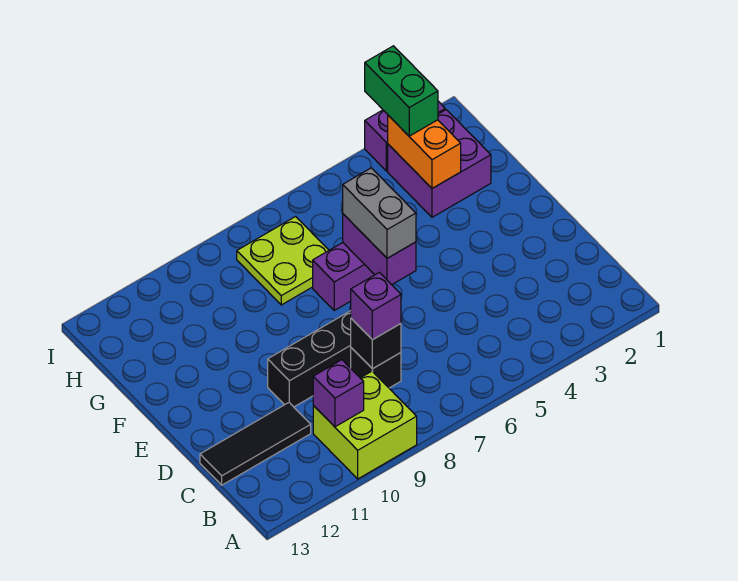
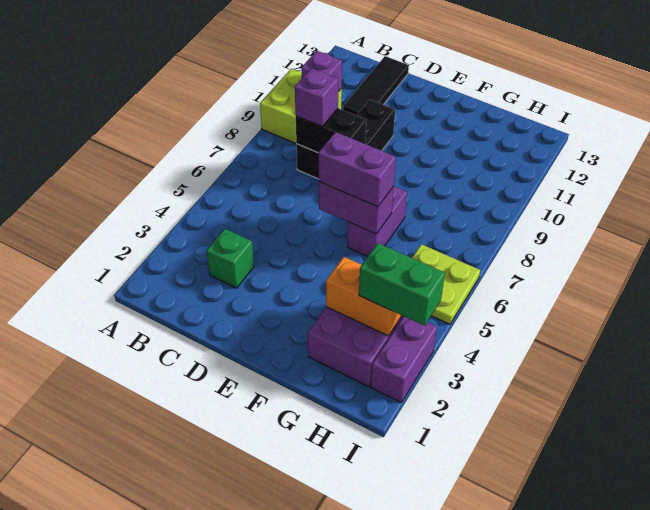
none -> green brick C3 level 1
black brick C8 level 2 -> black brick C8:D8 level 2
grey brick E6:F6 level 3 -> purple brick E6:F6 level 3
lime plate G7:H8 level 1 -> lime plate H5:I6 level 1

